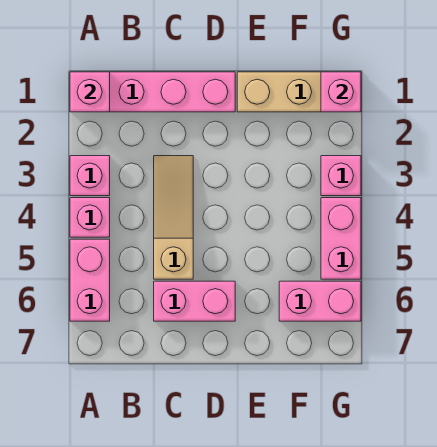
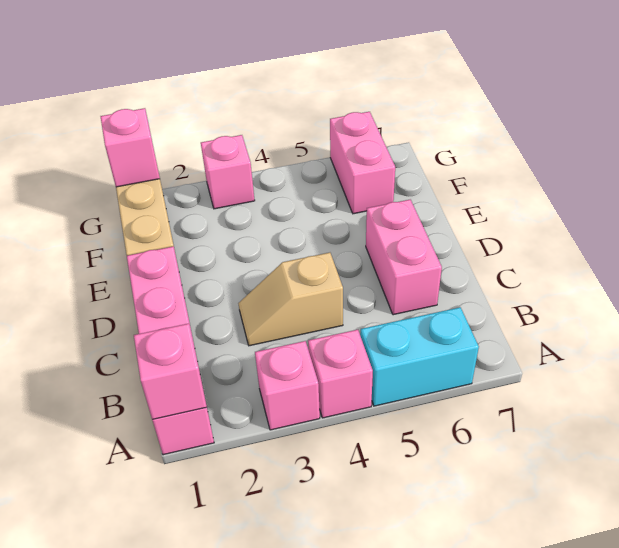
pink brick A5:A6 level 1 -> cyan brick A5:A6 level 1
tan slope C3:C5 level 1 top 5 -> tan slope C3:C4 level 1 top 4
pink brick G4:G5 level 1 -> none

